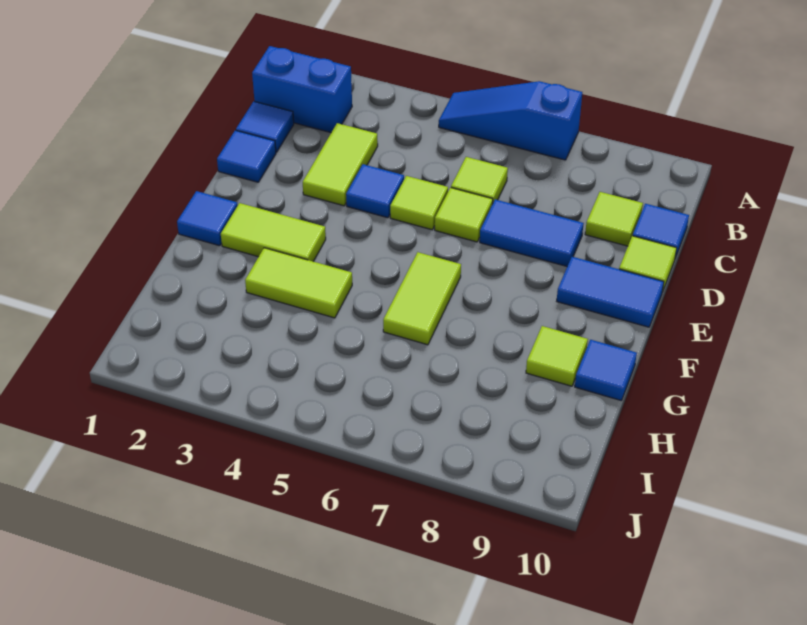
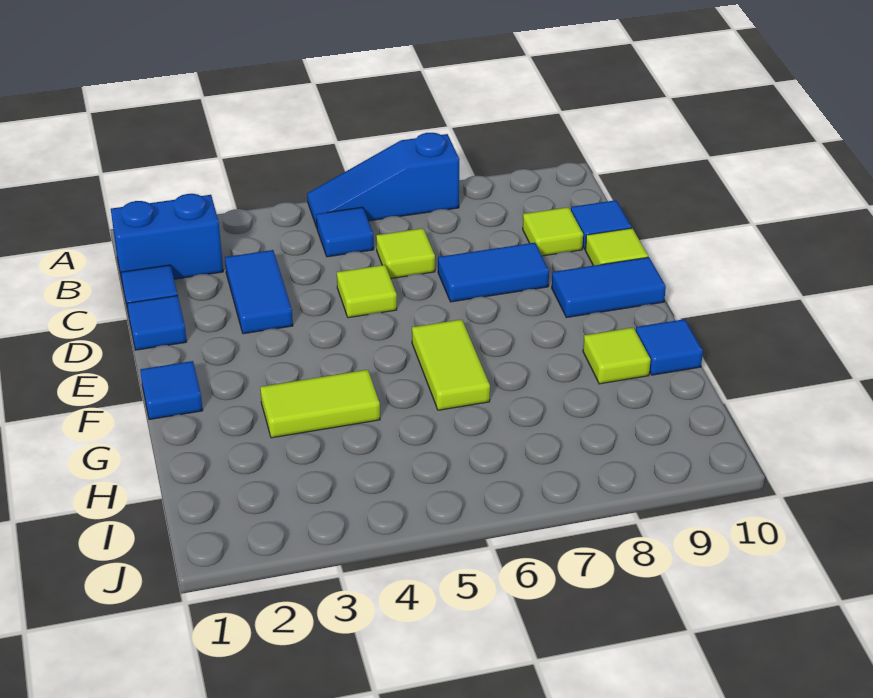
lime tile C3:D3 level 1 -> blue tile C3:D3 level 1
blue tile D4 level 1 -> blue tile B5 level 1
lime tile D6 level 1 -> none
lime tile F2:F3 level 1 -> none

